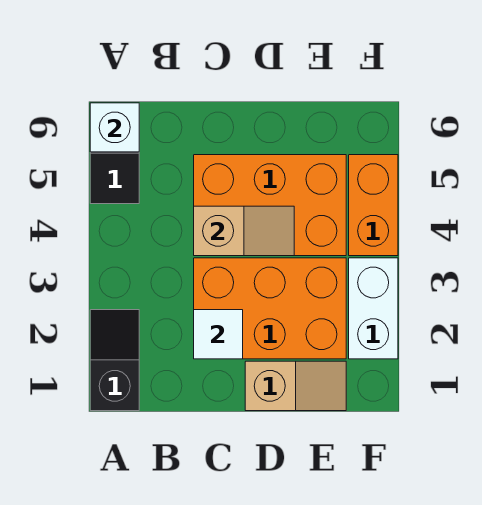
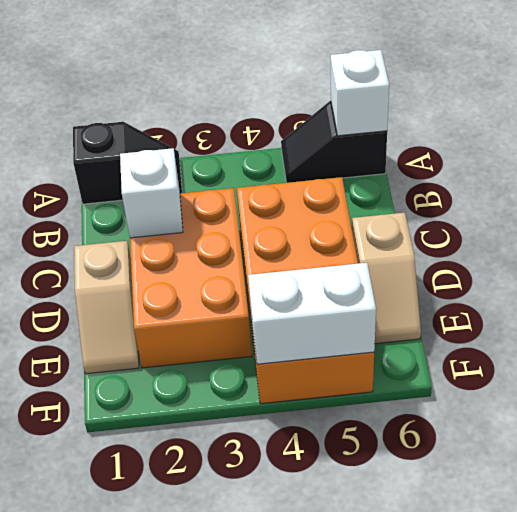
white tile C2 level 2 -> white brick C2 level 2
tan slope C4:D4 level 2 top C -> tan slope D6:E6 level 1 top D
white brick F2:F3 level 1 -> white brick F4:F5 level 2

